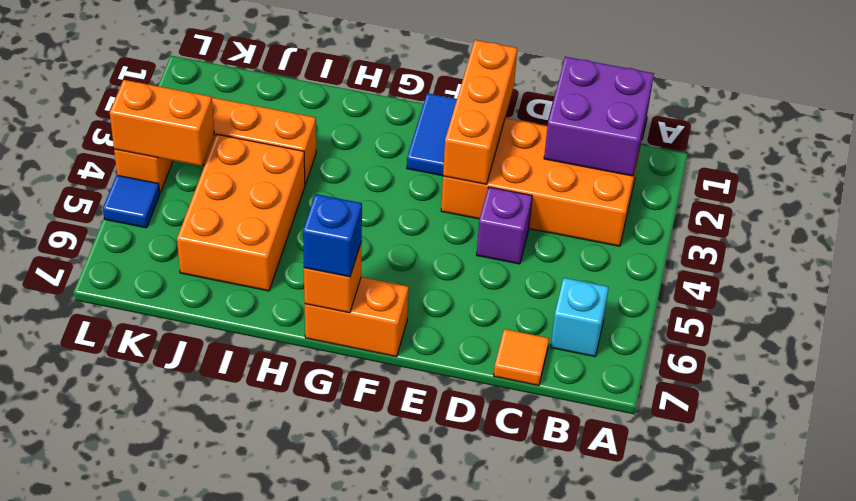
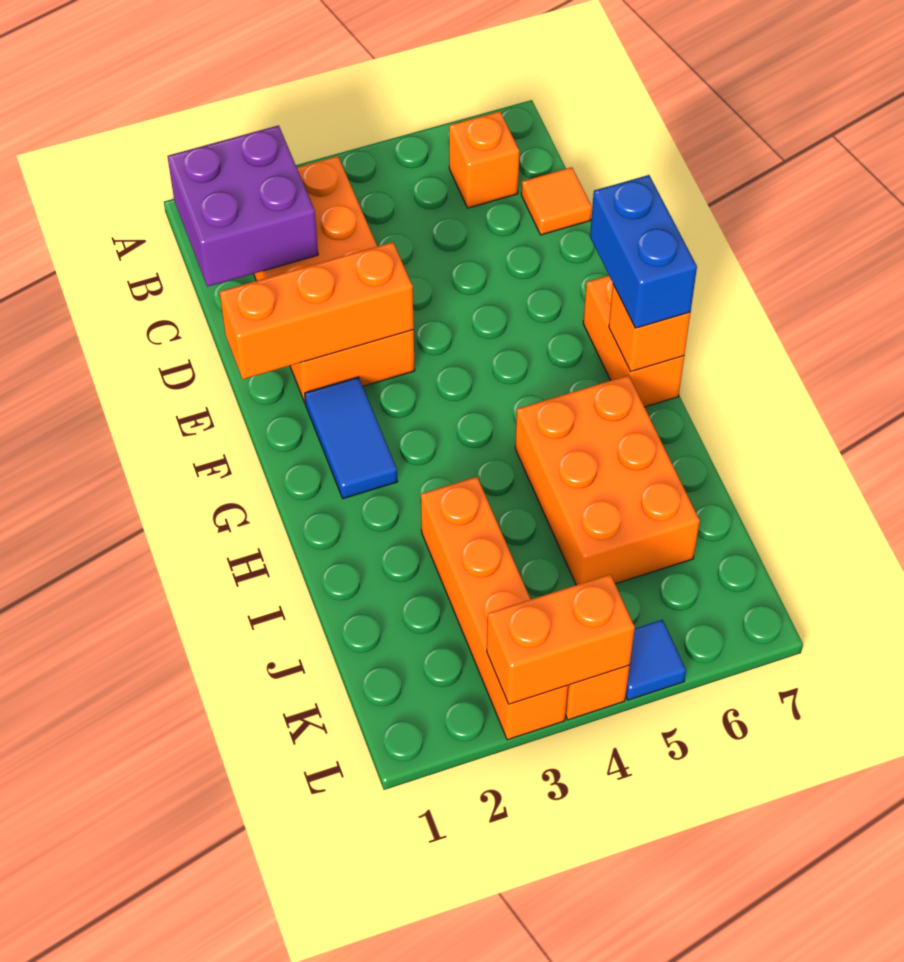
cyan brick B6 level 1 -> orange brick B6 level 1
purple brick D4 level 1 -> none
blue tile F1:F2 level 1 -> blue tile F2:G2 level 1
blue brick G7 level 3 -> blue brick F7:G7 level 3
orange brick I4:J6 level 1 -> orange brick H5:J6 level 1
orange brick K4:L4 level 2 -> orange brick L3:L4 level 2

